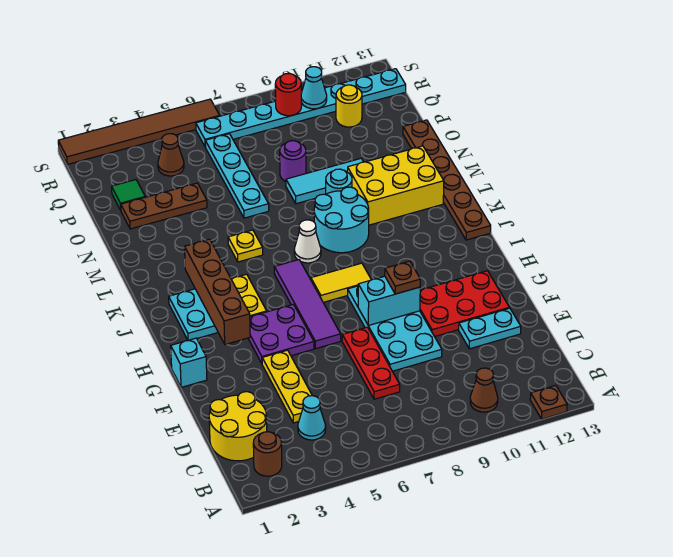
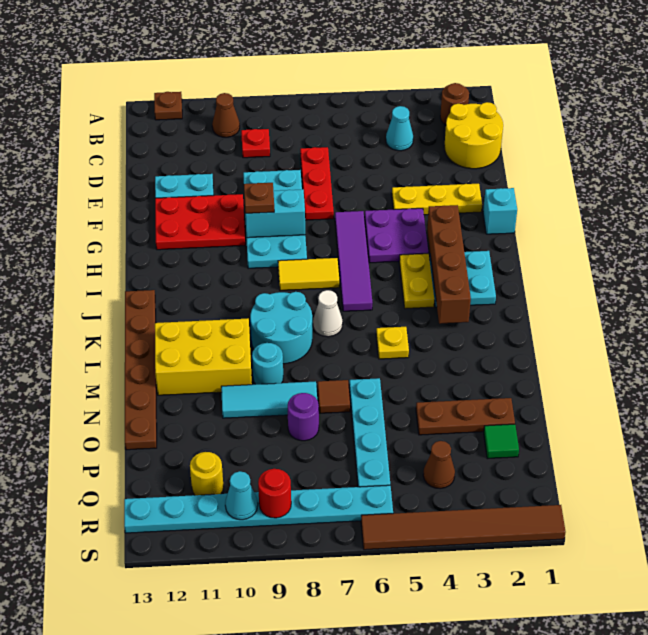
none -> red plate C9 level 1
yellow plate D4:F4 level 1 -> yellow plate F2:F4 level 1
none -> brown tile N7 level 1

